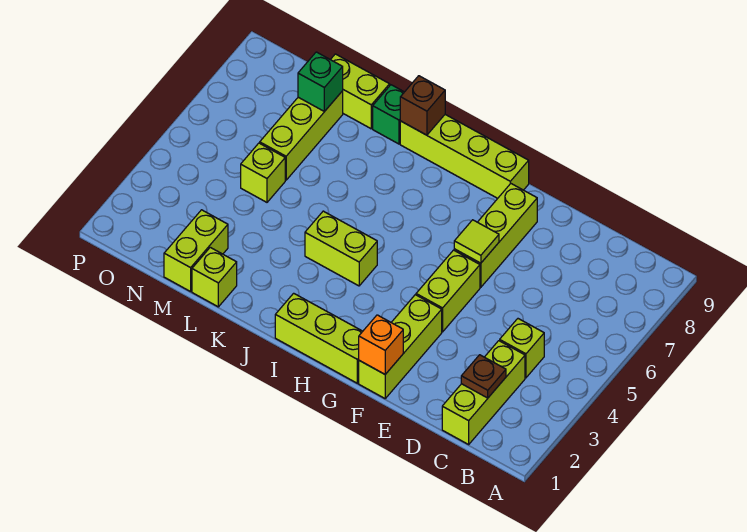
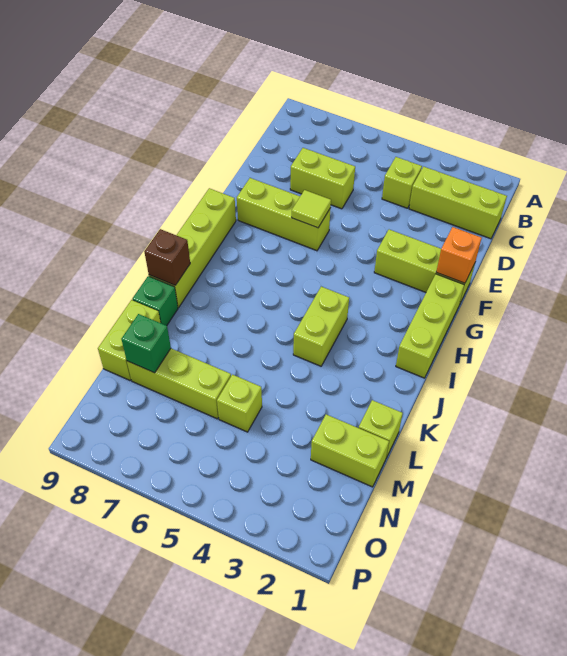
brown plate C2 level 2 -> none
lime brick F4:F5 level 1 -> lime brick D6:D7 level 1

